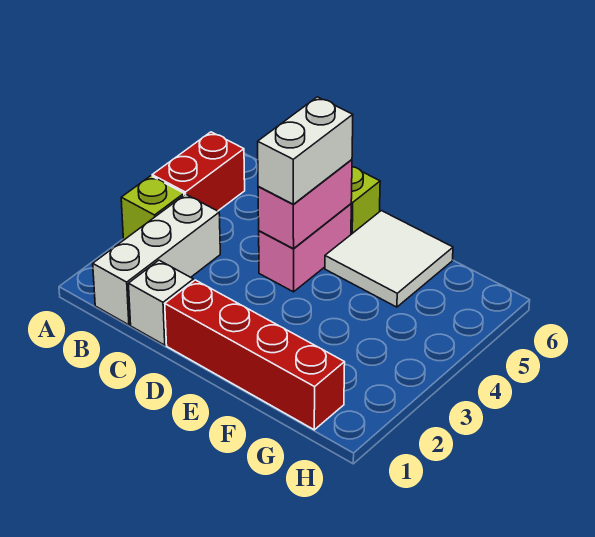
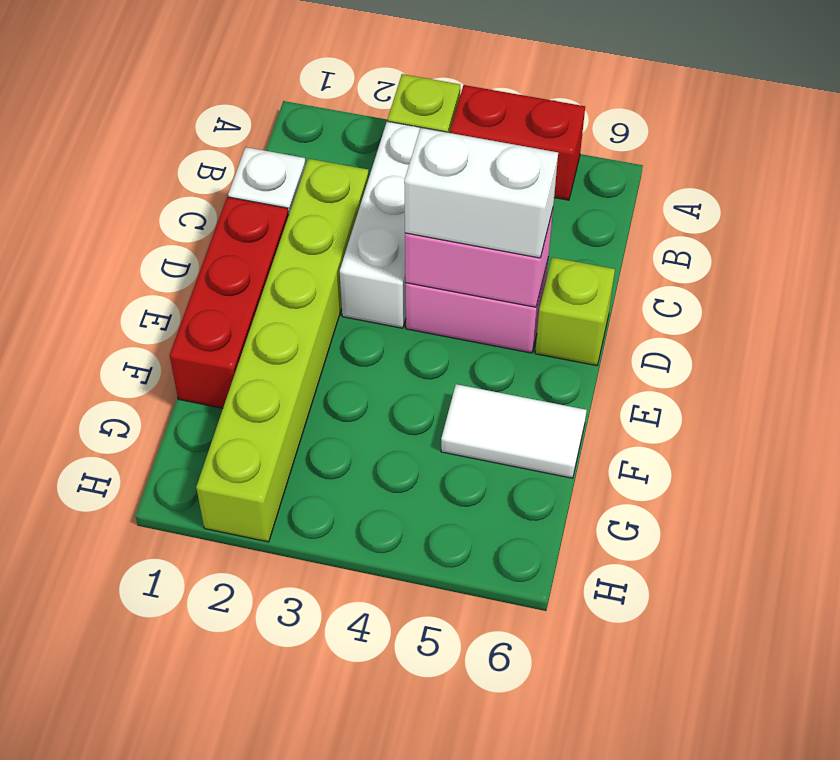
white brick B1:B3 level 1 -> white brick B3:D3 level 1
none -> lime brick C2:H2 level 1
red brick D1:G1 level 1 -> red brick D1:F1 level 1
white tile E5:F6 level 1 -> white tile F5:F6 level 1

